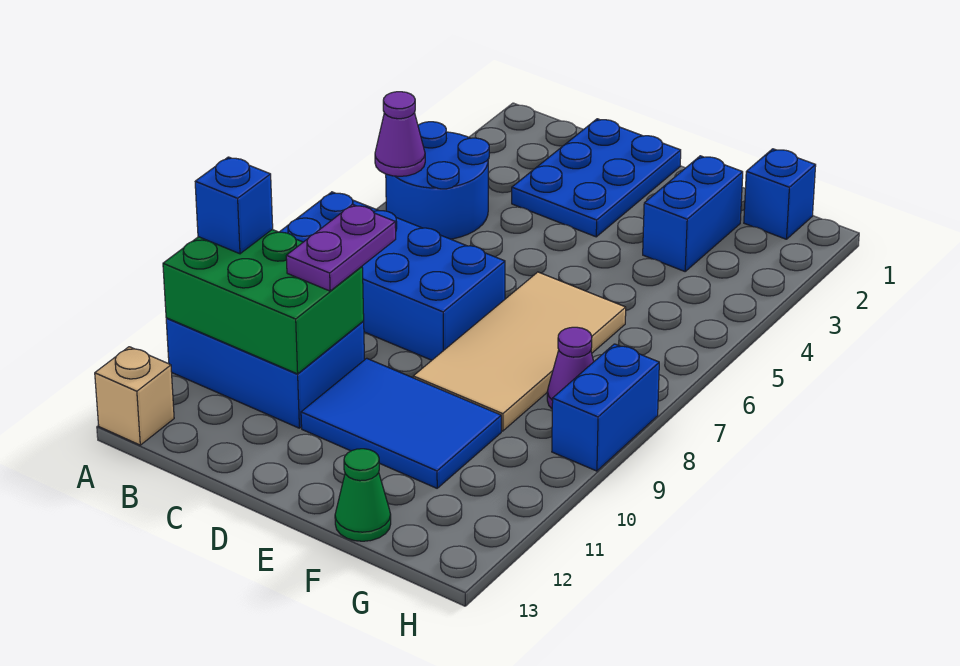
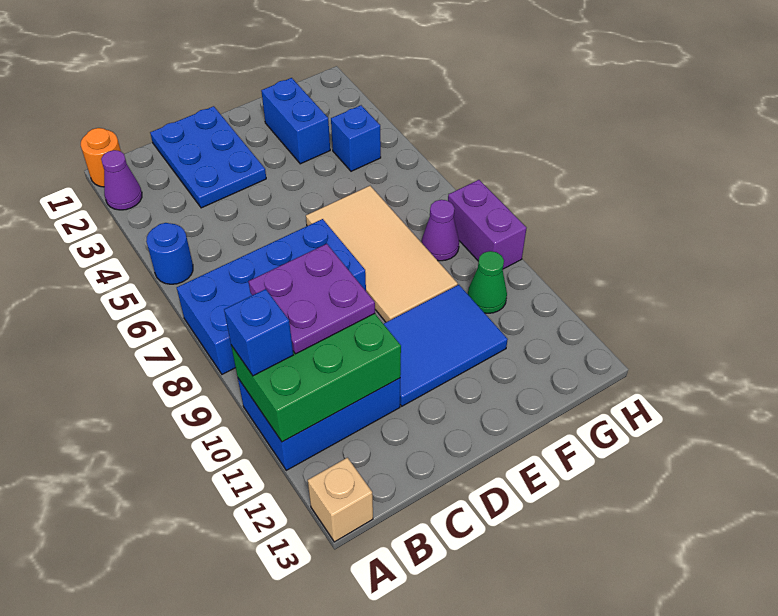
none -> orange round brick A1 level 1
blue round brick A4:B5 level 1 -> blue round brick A5 level 1
purple cone A5 level 2 -> purple cone A2 level 1
purple plate C9:C10 level 3 -> purple plate B9:C10 level 3
green cone F13 level 1 -> green cone G10 level 1
blue brick G1 level 1 -> blue brick G4 level 1
blue brick H8:H9 level 1 -> purple brick H8:H9 level 1

